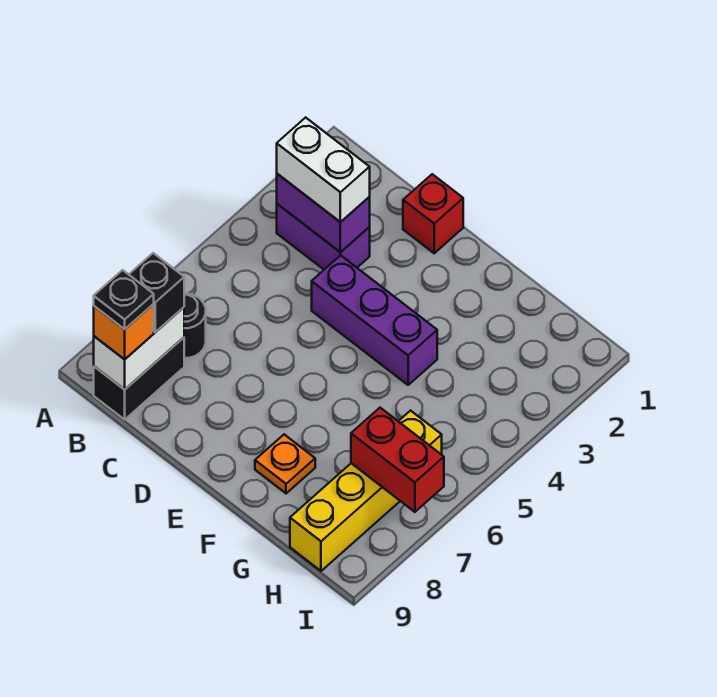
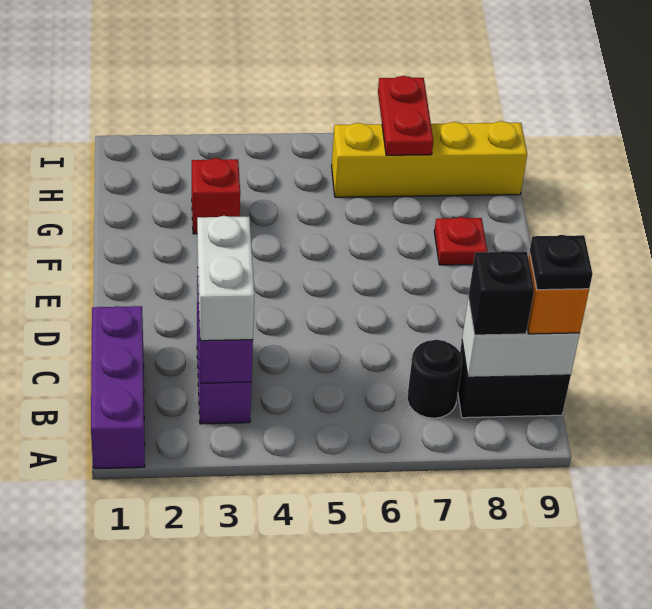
red brick D1 level 1 -> red brick G3 level 1
purple brick D4:F4 level 1 -> purple brick A1:C1 level 1
orange plate F8 level 1 -> red plate F8 level 1
red brick H7:I7 level 2 -> red plate H7:I7 level 2

